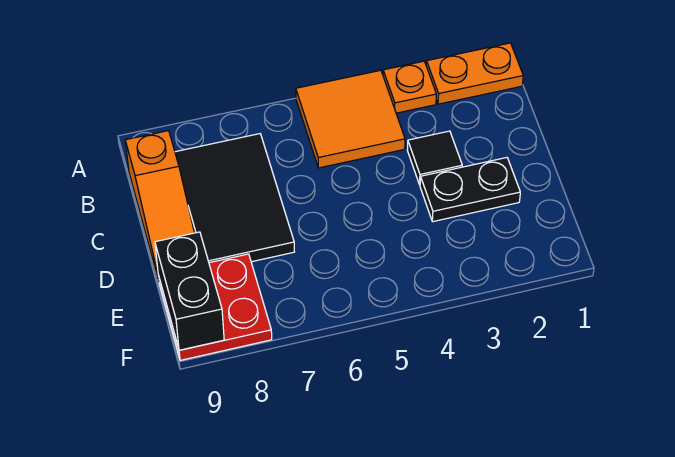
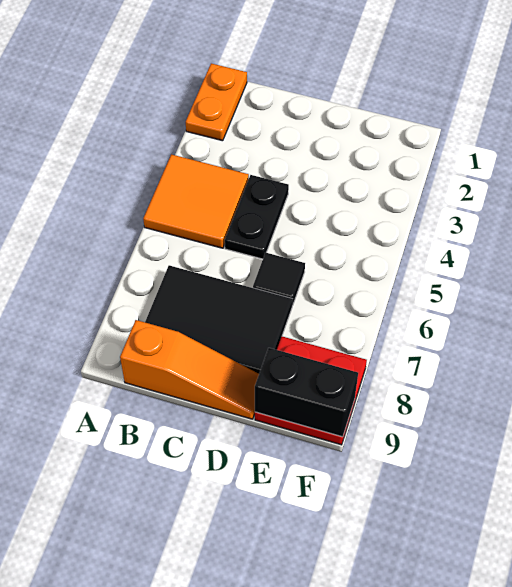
orange plate A3 level 1 -> none
black tile C3 level 1 -> black tile D6 level 1
black plate D2:D3 level 1 -> black plate C4:C5 level 1

